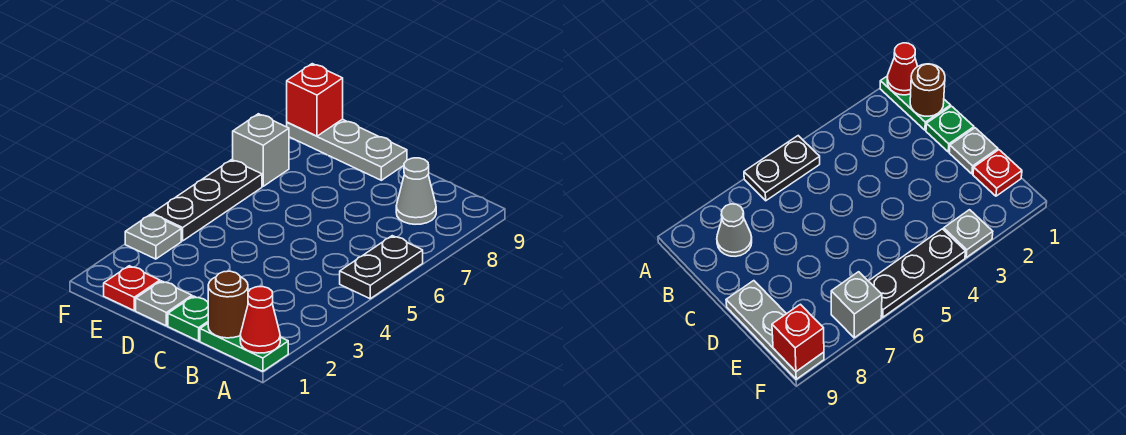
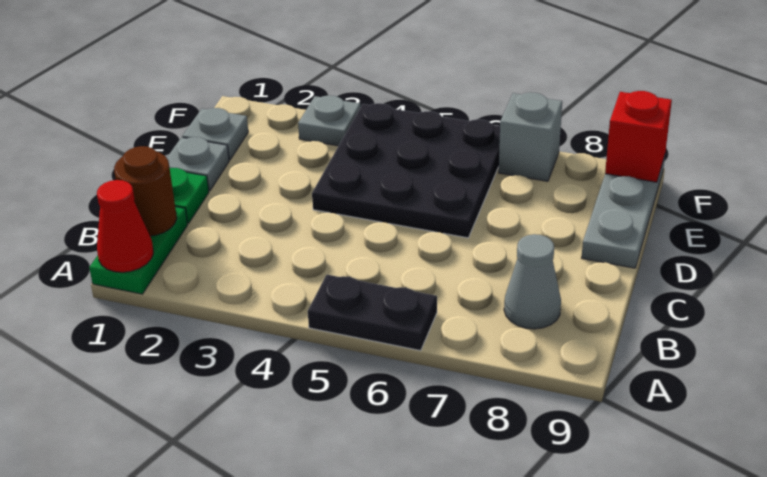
red plate E1 level 1 -> grey plate E1 level 1
black plate F4:F6 level 1 -> black plate D4:F6 level 1

